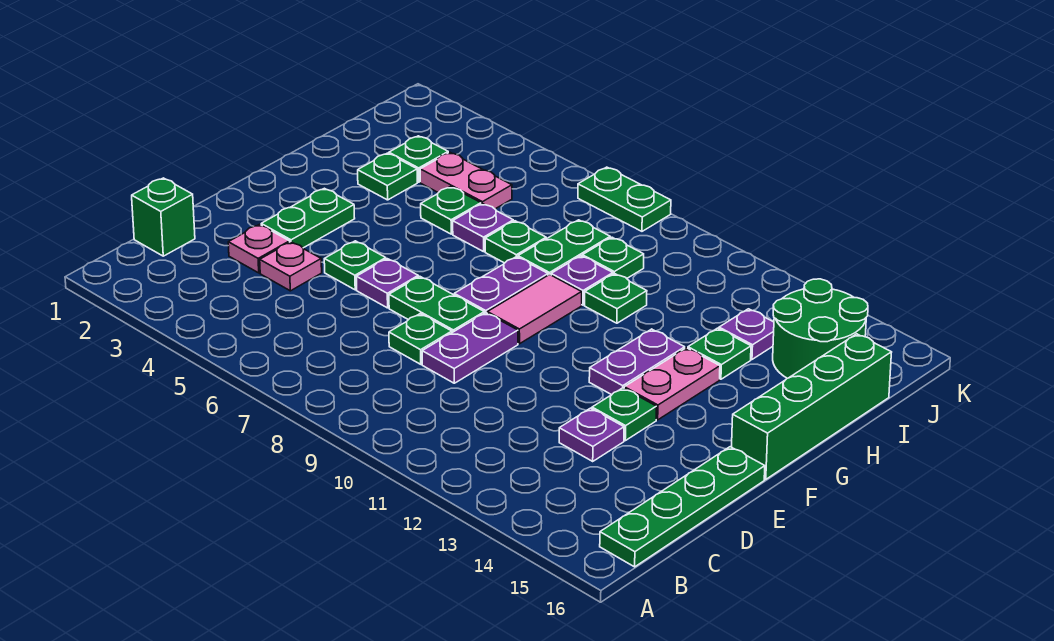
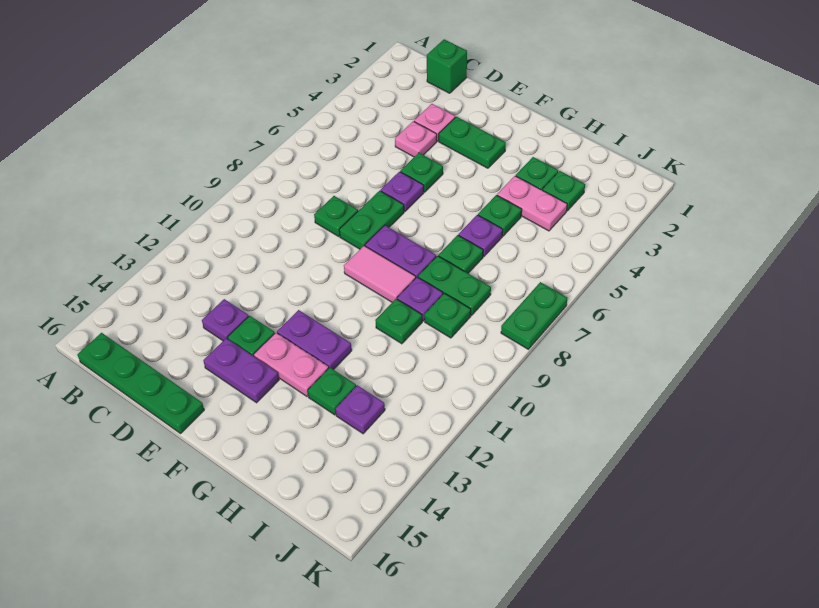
purple plate D9:E9 level 1 -> purple plate E14:F14 level 1
green brick F16:I16 level 1 -> none
pink plate I4:I5 level 1 -> pink plate H4:I4 level 1
green round brick I14:J15 level 1 -> none

